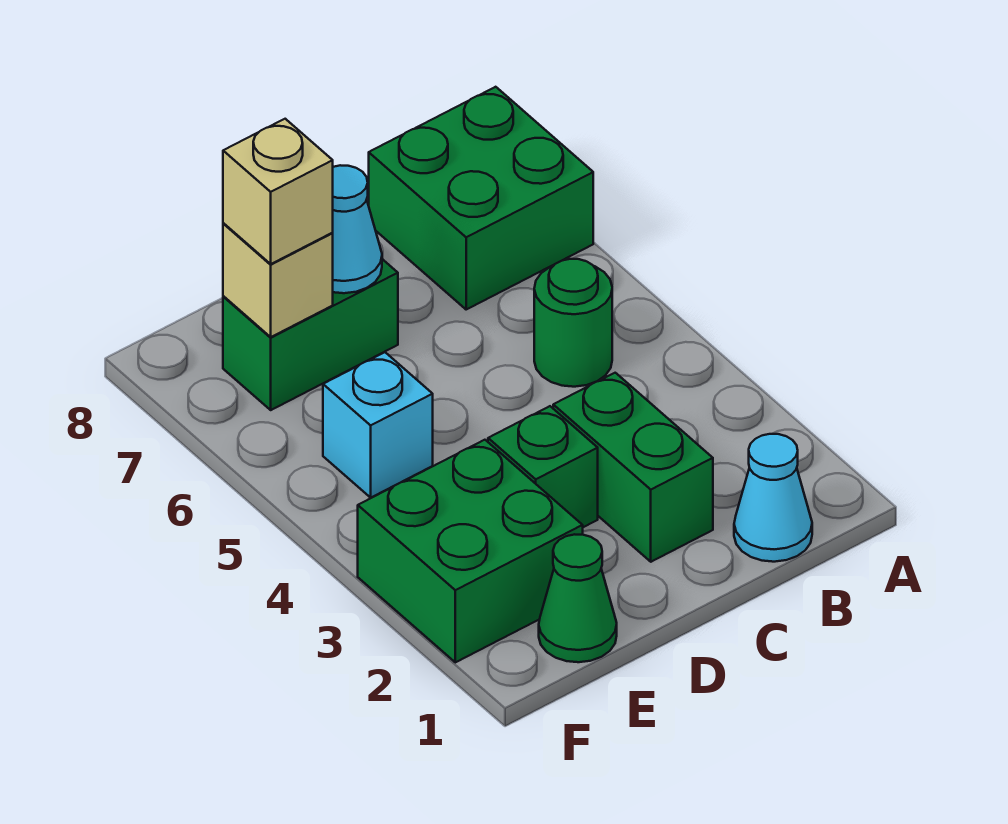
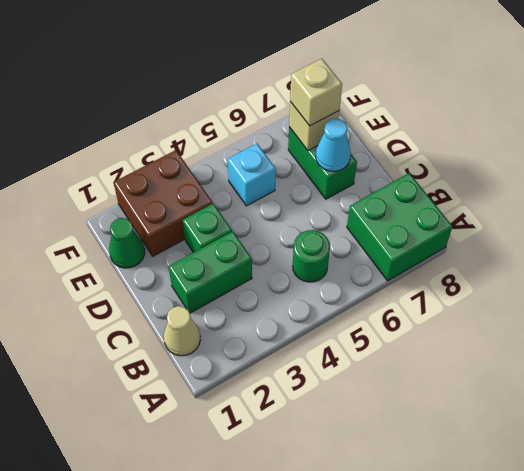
cyan cone B1 level 1 -> tan cone B1 level 1
green brick E2:F3 level 1 -> brown brick E2:F3 level 1

